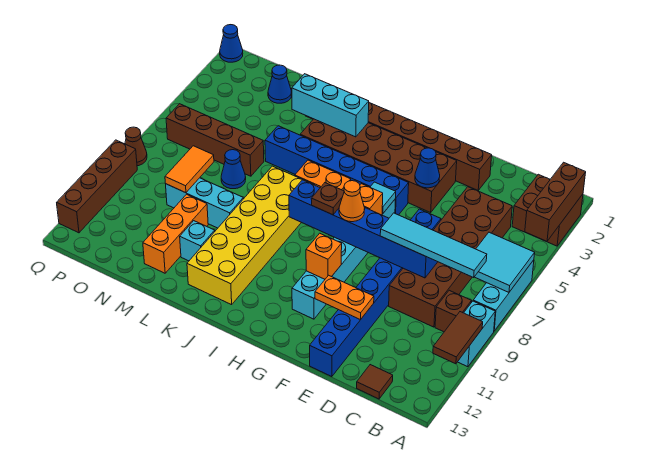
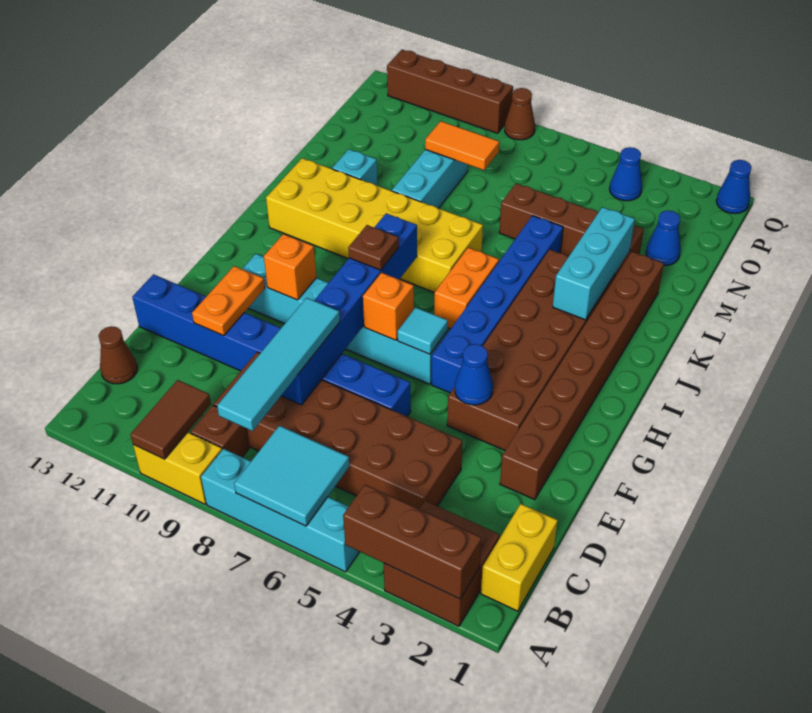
cyan brick A6:A8 level 1 -> cyan brick A5:A8 level 1
cyan brick A9:A10 level 1 -> yellow brick A9:A10 level 1
brown tile A10:A11 level 2 -> brown tile A10:B10 level 2
none -> yellow brick B1:C1 level 1
brown tile C13 level 1 -> brown cone C13 level 1
orange cone G8 level 3 -> none
brown brick M6:P6 level 1 -> brown brick M3:M6 level 1
blue cone M7 level 1 -> blue cone P4 level 1
orange brick M10:M12 level 1 -> none

